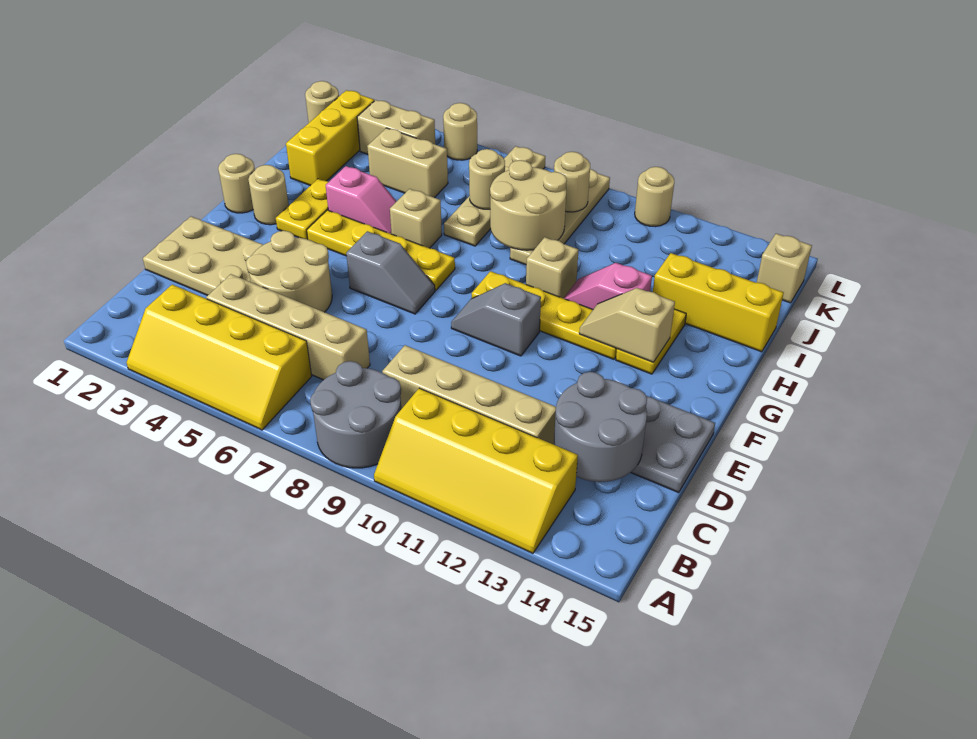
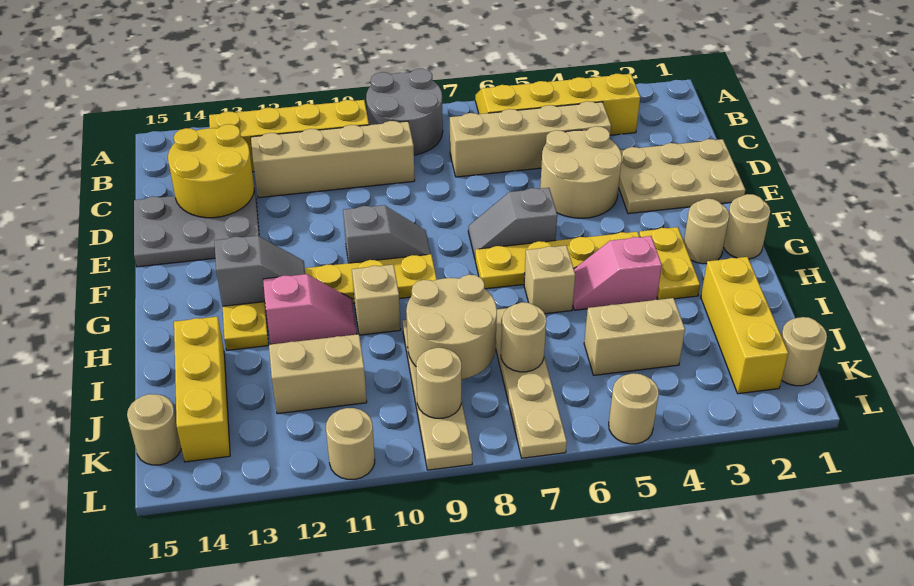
grey round brick C13:D14 level 2 -> yellow round brick C13:D14 level 2
tan slope G12:G13 level 2 top 13 -> grey slope G12:G13 level 2 top 13
yellow brick I13:I15 level 1 -> yellow brick I14:K14 level 1
tan brick K3:K4 level 1 -> tan brick J11:J12 level 1
tan brick K15 level 1 -> tan round brick K15 level 1

